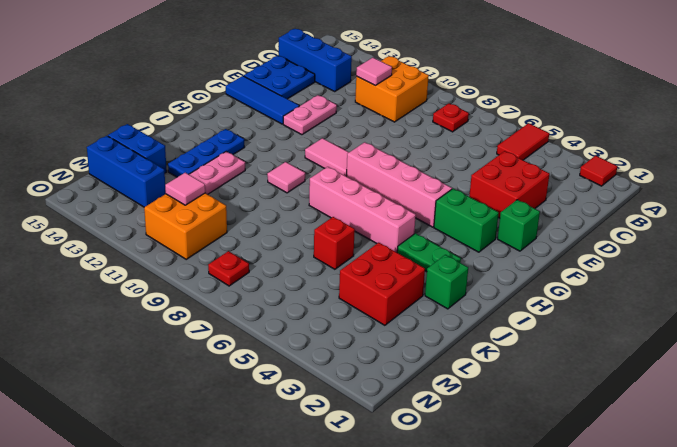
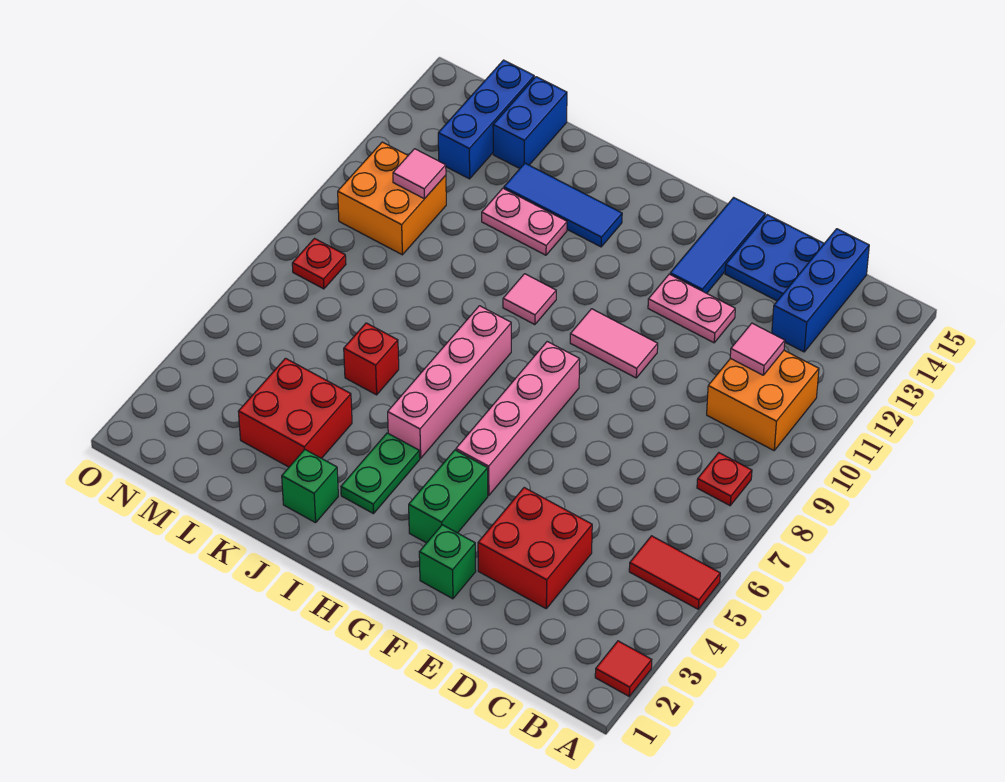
pink tile G9:G10 level 1 -> pink tile F10:G10 level 1
blue plate I13:K13 level 1 -> blue tile I13:K13 level 1

